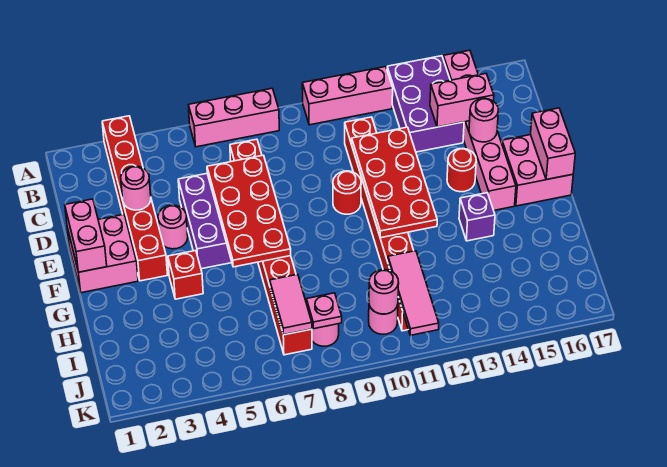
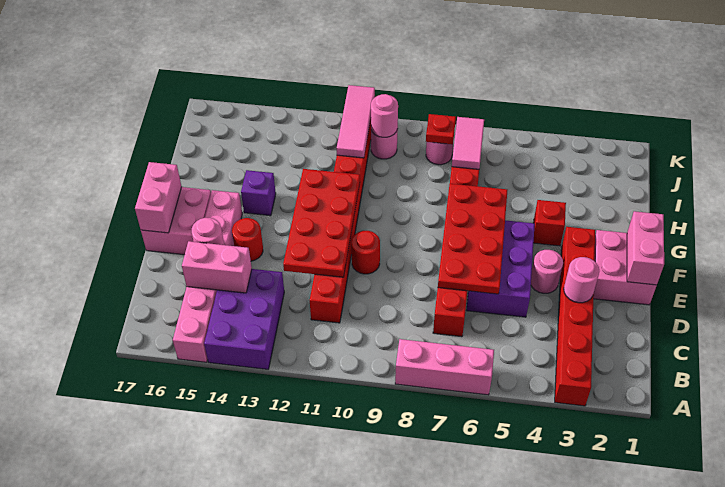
pink brick A10:A12 level 1 -> none
pink plate J8 level 2 -> red plate J8 level 2

